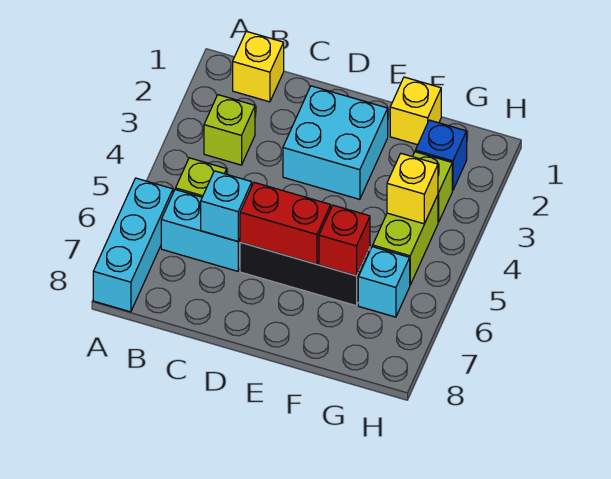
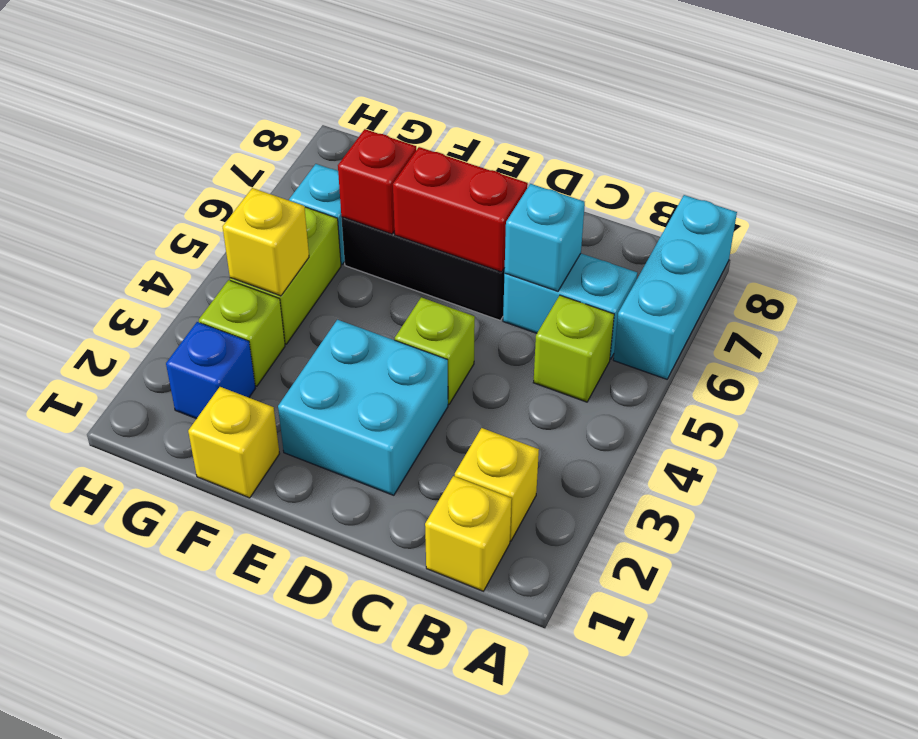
none -> yellow brick B2 level 1
lime brick B3 level 1 -> lime brick D4 level 1

